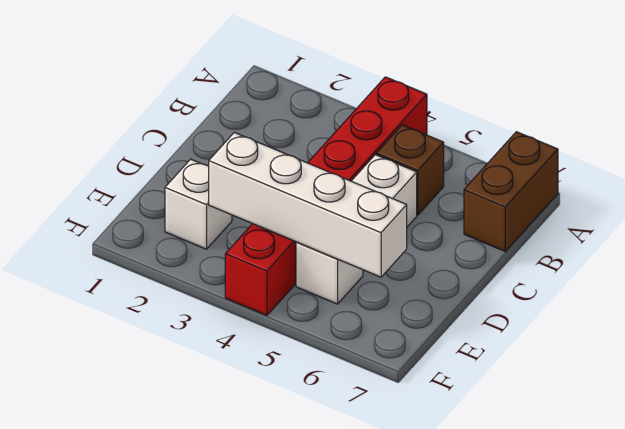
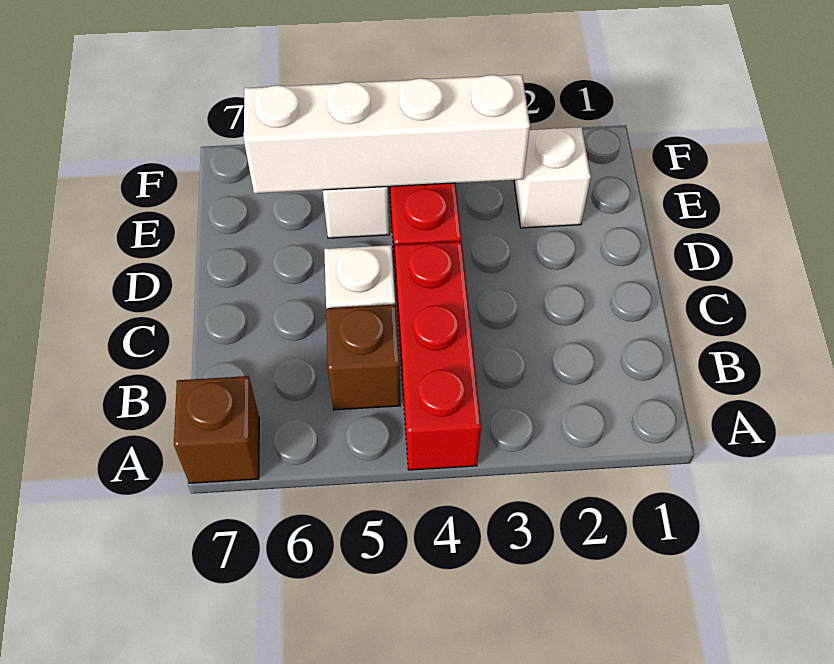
brown brick A7:B7 level 1 -> brown brick A7 level 1

